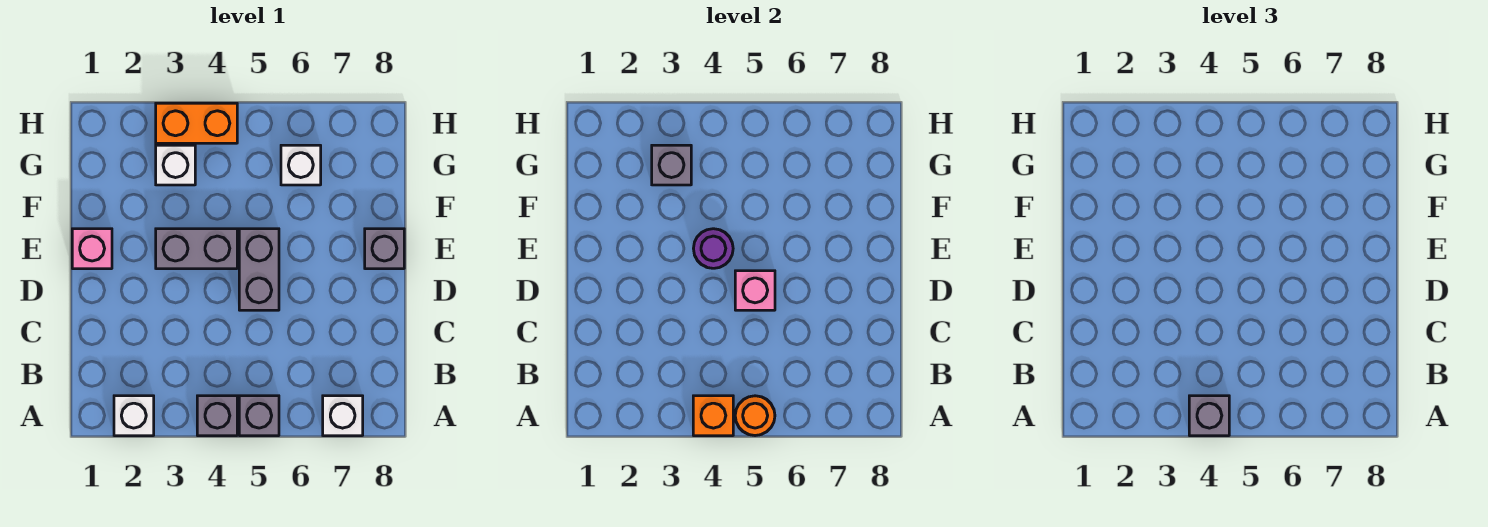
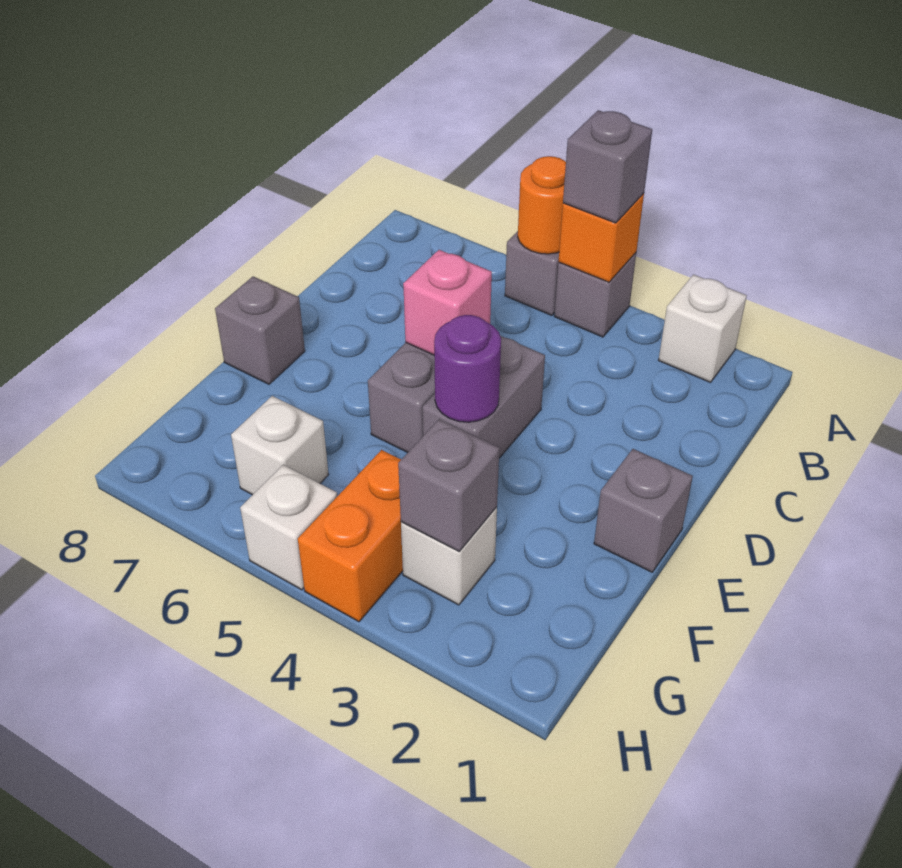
white brick A7 level 1 -> white brick H5 level 1
pink brick E1 level 1 -> grey brick E1 level 1
grey brick E3:E4 level 1 -> grey brick D4:E4 level 1
orange brick H3:H4 level 1 -> orange brick G4:H4 level 1

